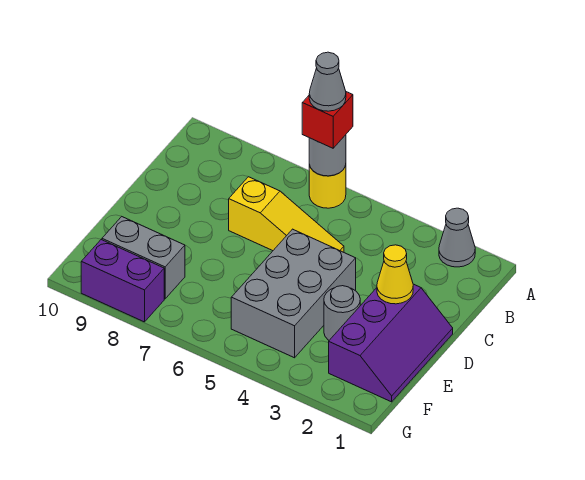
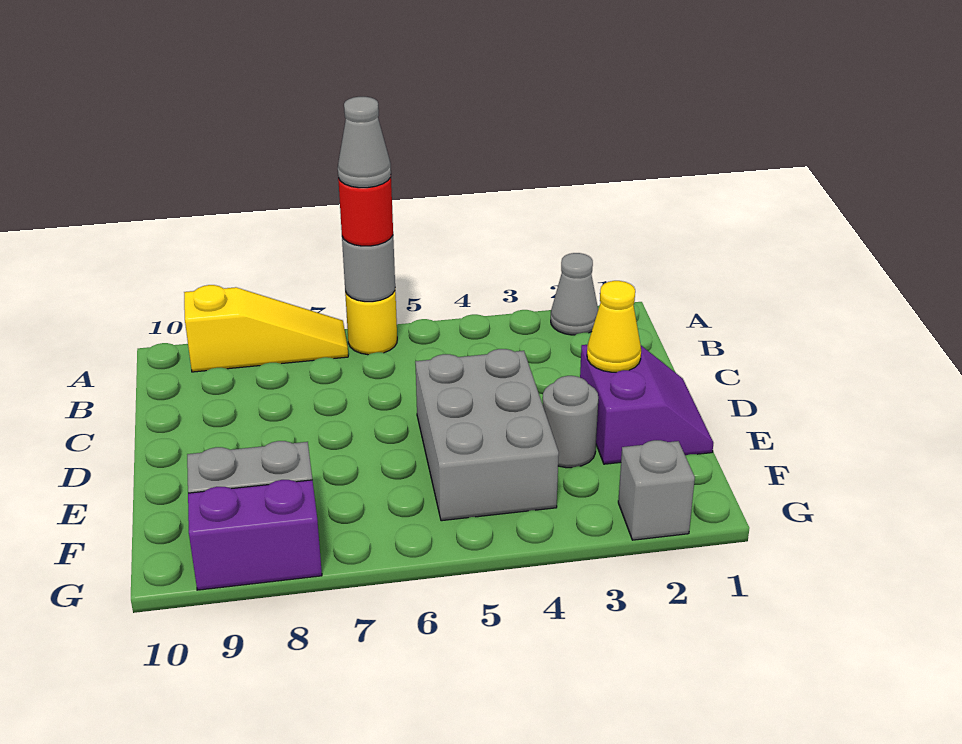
red brick A6 level 3 -> red round brick A6 level 3
yellow slope C5:C7 level 1 top 7 -> yellow slope A7:A9 level 1 top 9
purple slope D1:F2 level 1 top 2 -> purple slope D1:E2 level 1 top 2
none -> grey brick G2 level 1

